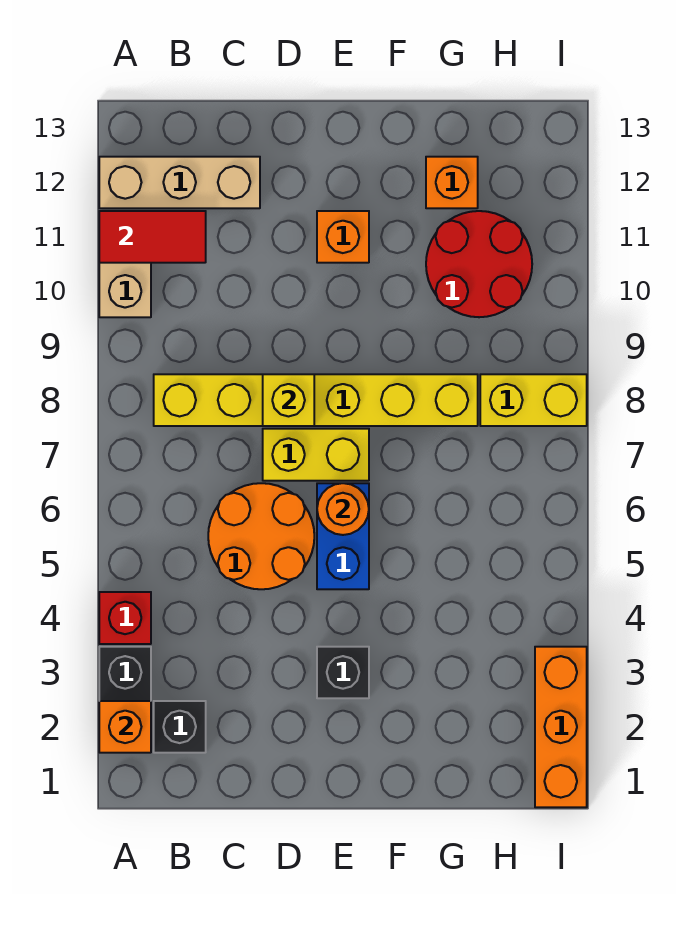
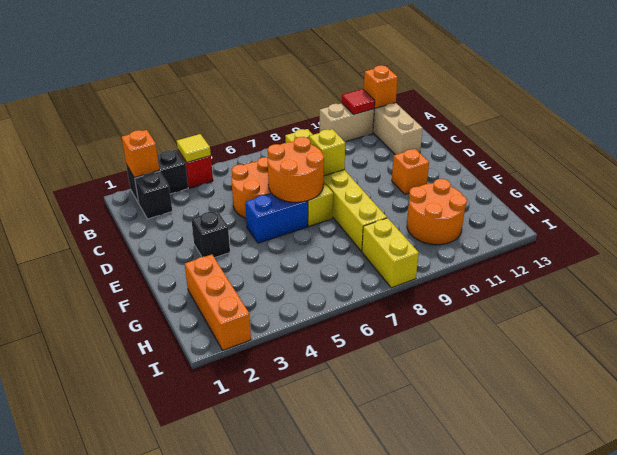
none -> yellow tile A4 level 2
red tile A11:B11 level 2 -> red tile A11 level 2
orange round brick E6 level 2 -> orange round brick D6:E7 level 2
red round brick G10:H11 level 1 -> orange round brick G10:H11 level 1
orange brick G12 level 1 -> orange brick A12 level 2
orange brick I1:I3 level 1 -> orange brick G2:I2 level 1

